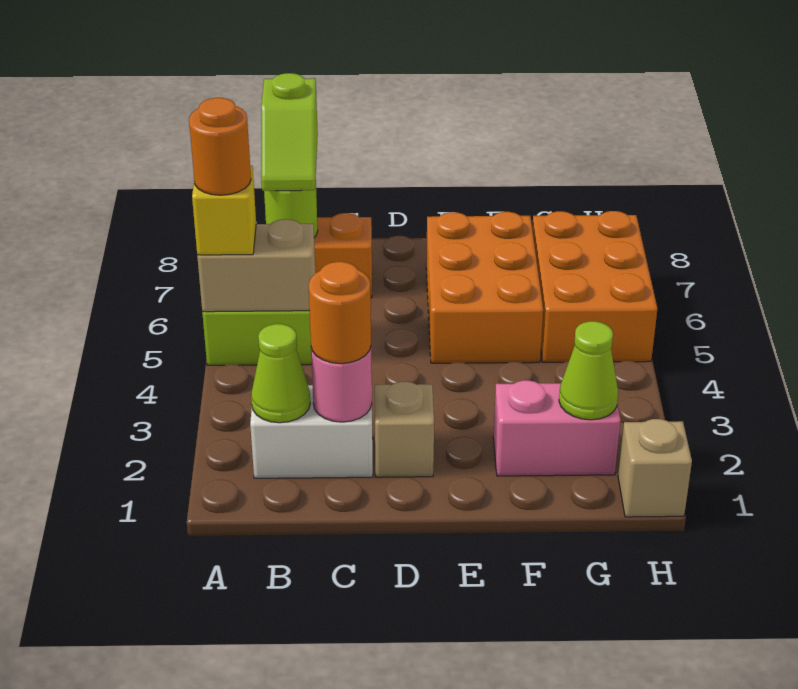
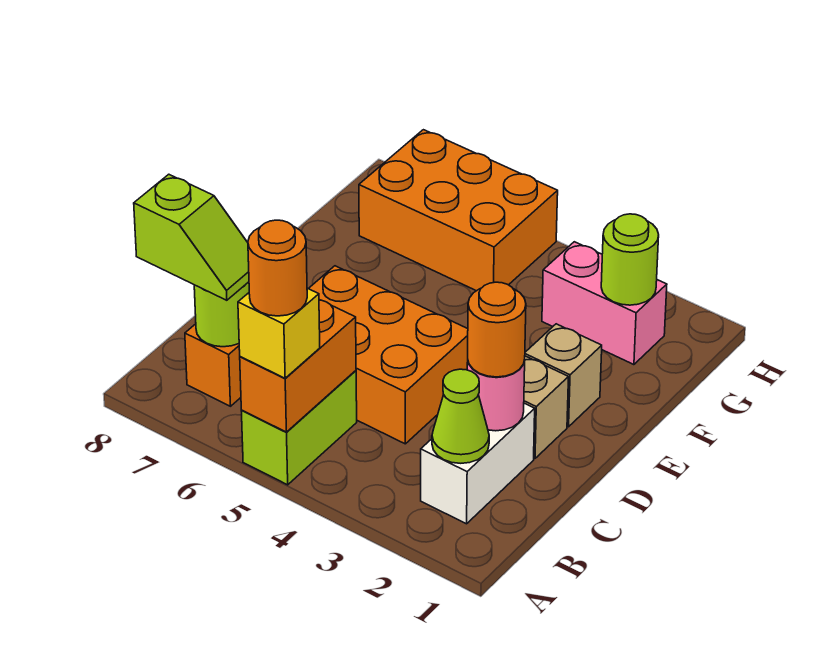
tan brick A5:B5 level 2 -> orange brick A5:B5 level 2
orange brick E5:F7 level 1 -> orange brick C4:D6 level 1
pink brick F2:G2 level 1 -> pink brick G2:G3 level 1
lime cone G2 level 2 -> lime round brick G2 level 2
tan brick H1 level 1 -> tan brick E2 level 1

